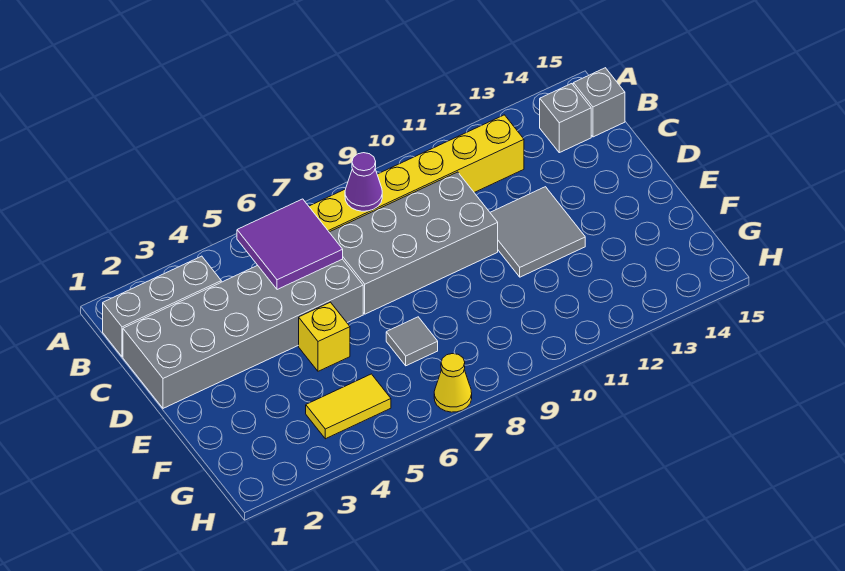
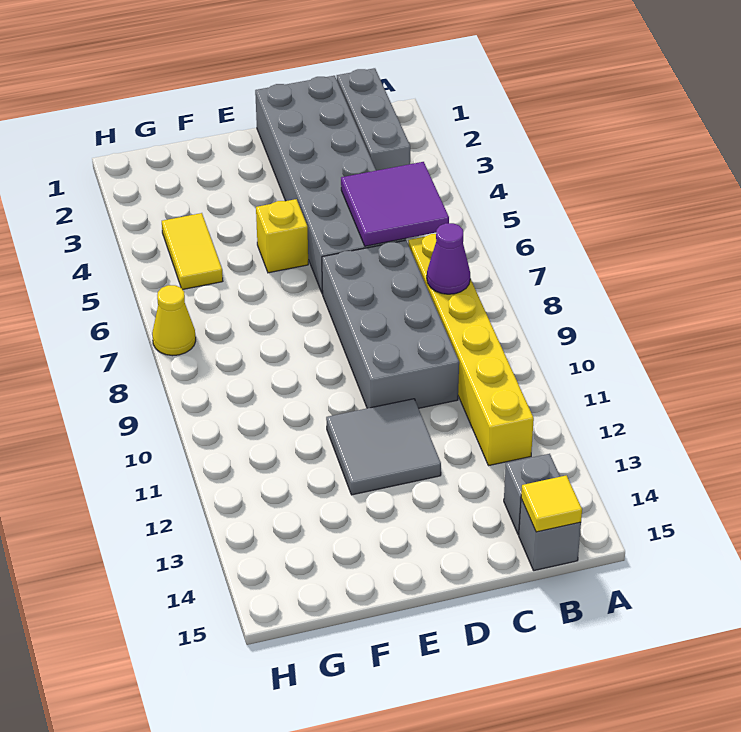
none -> yellow tile B15 level 2
grey tile F7 level 1 -> none

